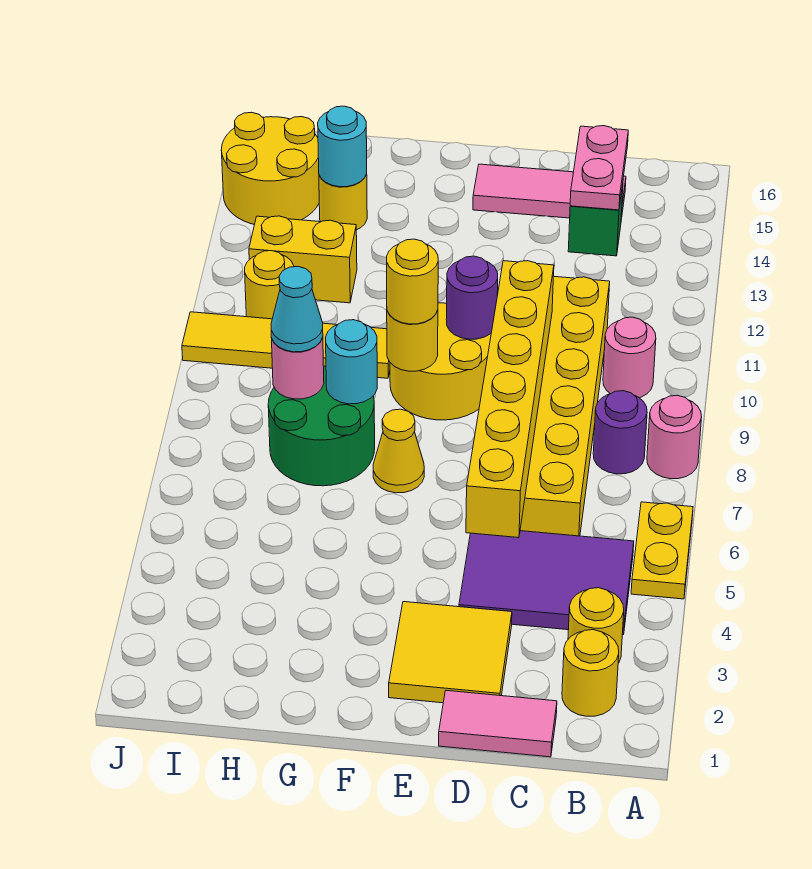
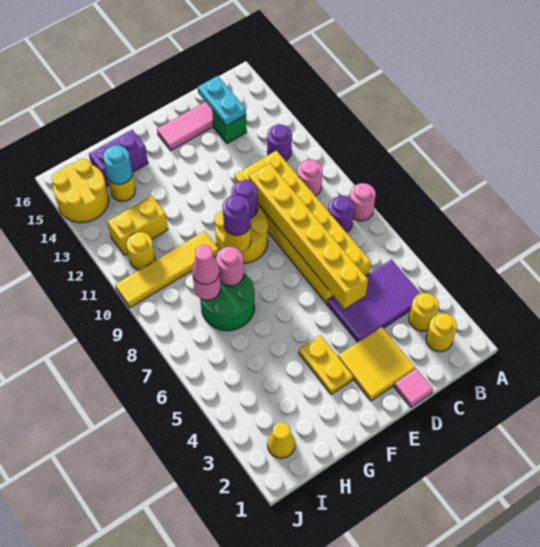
yellow plate A5:A6 level 1 -> yellow plate F3:F4 level 1
none -> purple round brick B12 level 1
pink tile C1:D1 level 1 -> pink tile D1 level 1
pink plate C14:C15 level 2 -> cyan plate C14:C15 level 2
yellow cone F7 level 1 -> yellow cone I2 level 1
yellow round brick F9 level 3 -> purple round brick F9 level 3
cyan round brick G8 level 2 -> pink round brick G8 level 2
none -> purple brick G15:H15 level 1
cyan cone H8 level 3 -> pink cone H8 level 3

